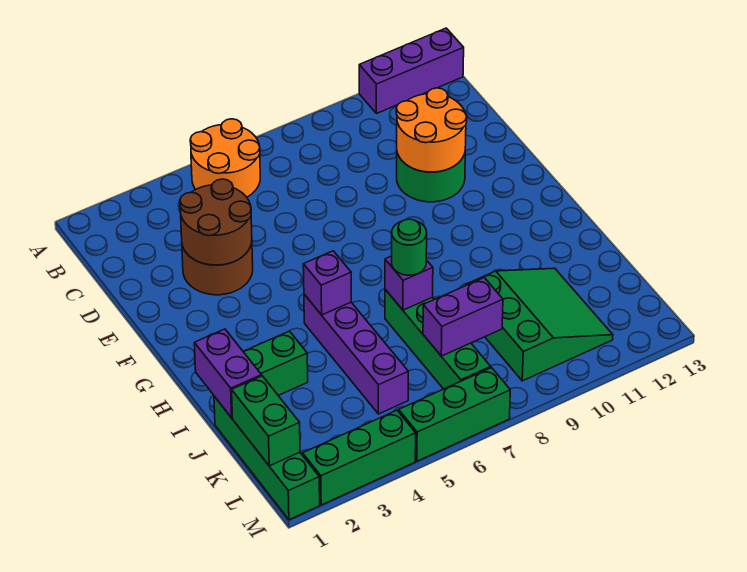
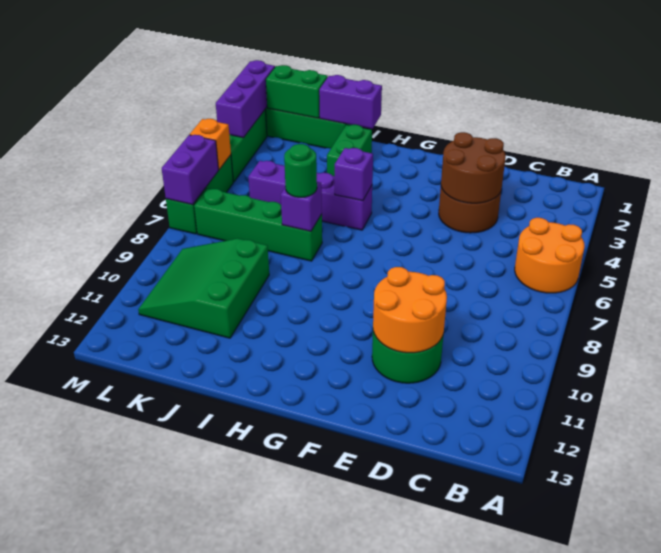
purple brick A11:A13 level 1 -> purple brick M1:M3 level 2
green slope J9:L11 level 1 top 9 -> green slope J9:L11 level 1 top J
purple brick K7:K8 level 2 -> purple brick M6:M7 level 2
none -> orange brick M5 level 2

